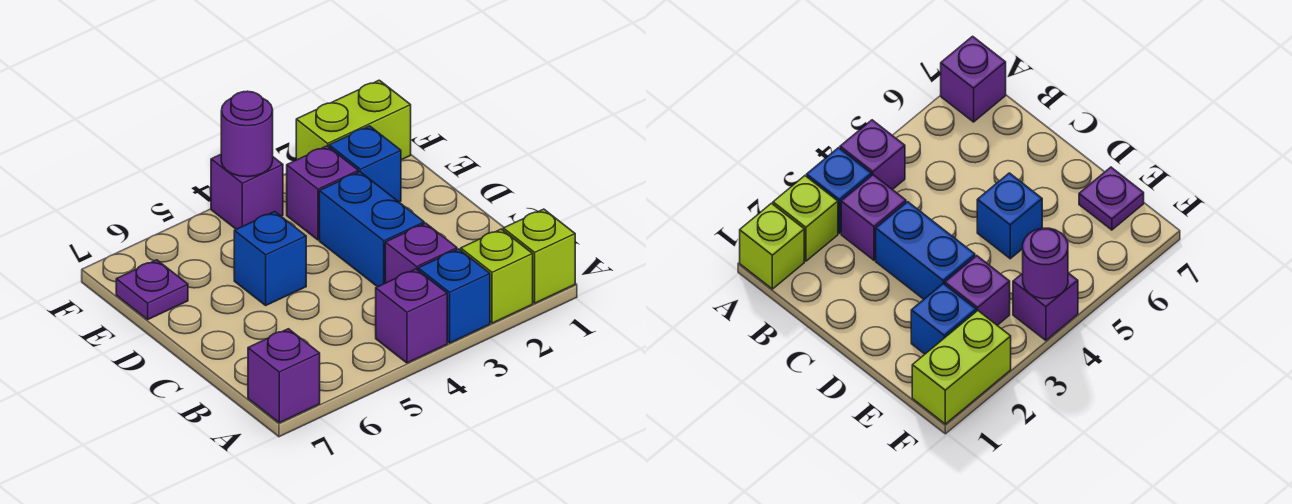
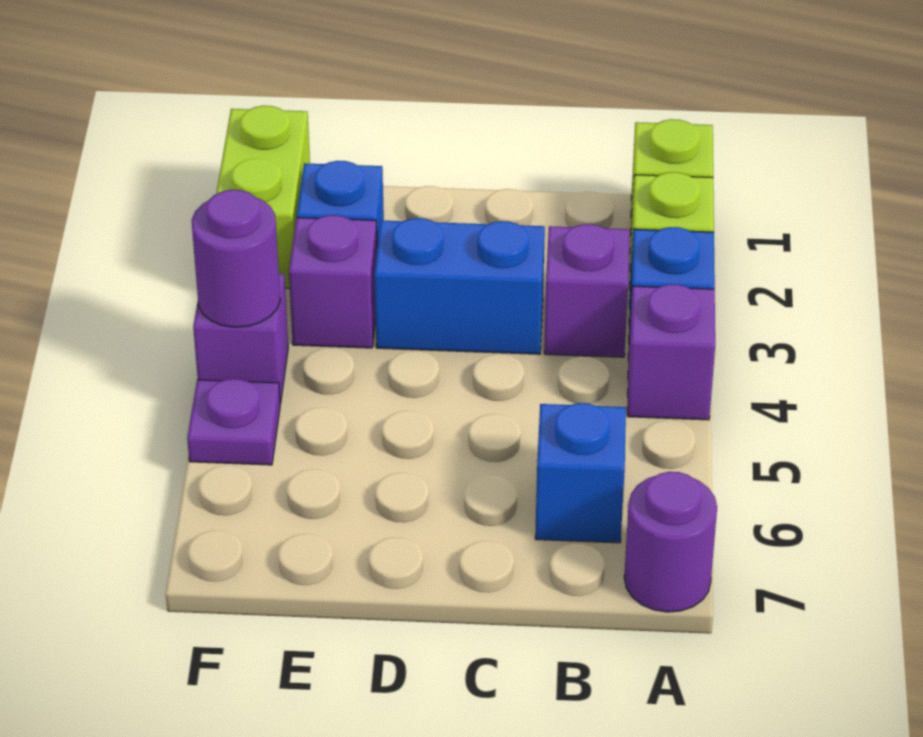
purple brick A7 level 1 -> purple round brick A7 level 1
blue brick D5 level 1 -> blue brick B6 level 1
purple plate E7 level 1 -> purple plate F5 level 1

